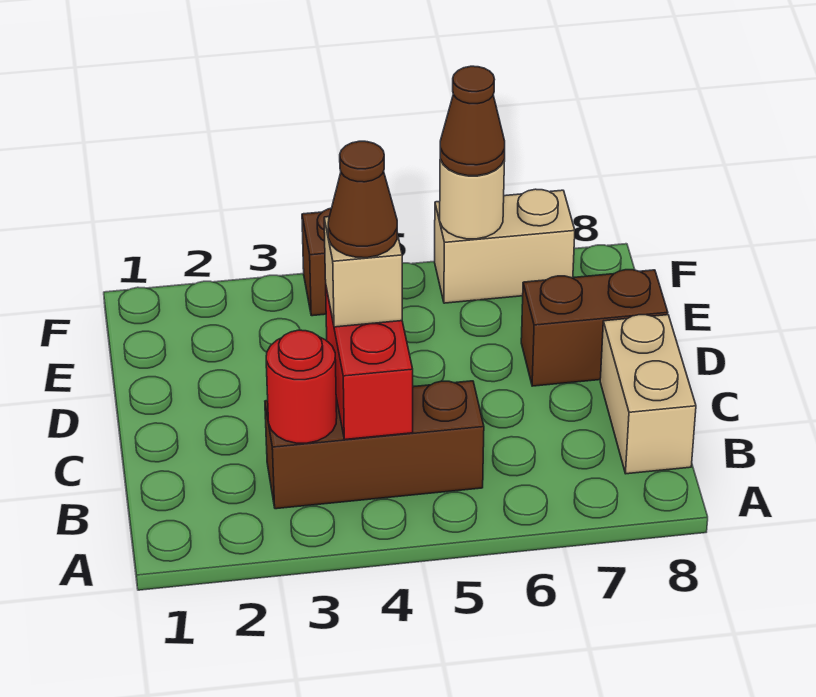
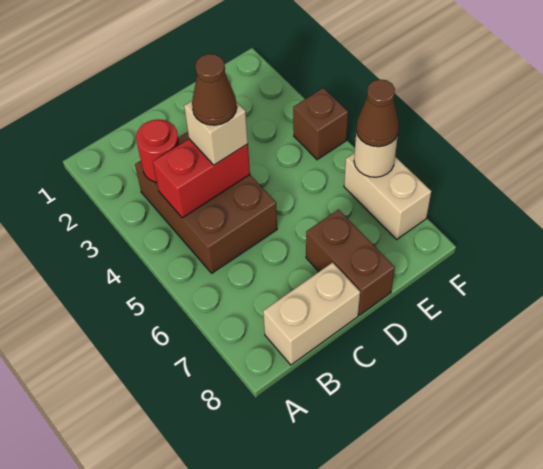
brown brick B3:B5 level 1 -> brown brick B3:C5 level 1

